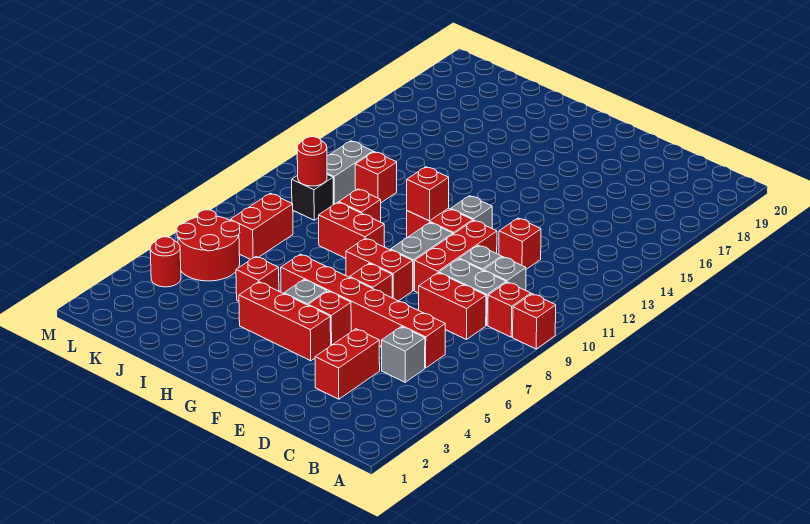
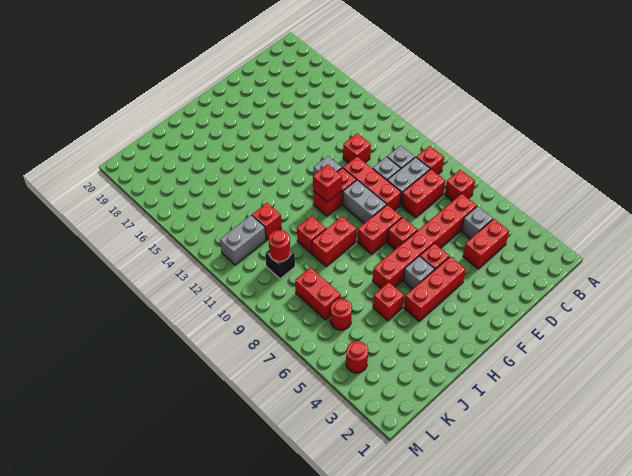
red brick A9 level 1 -> red brick B7 level 1
red brick D3:D4 level 1 -> red brick C4:D4 level 1
red round brick K5:L6 level 1 -> red round brick K6 level 1
grey brick K11:K12 level 1 -> grey brick K12:L12 level 1

